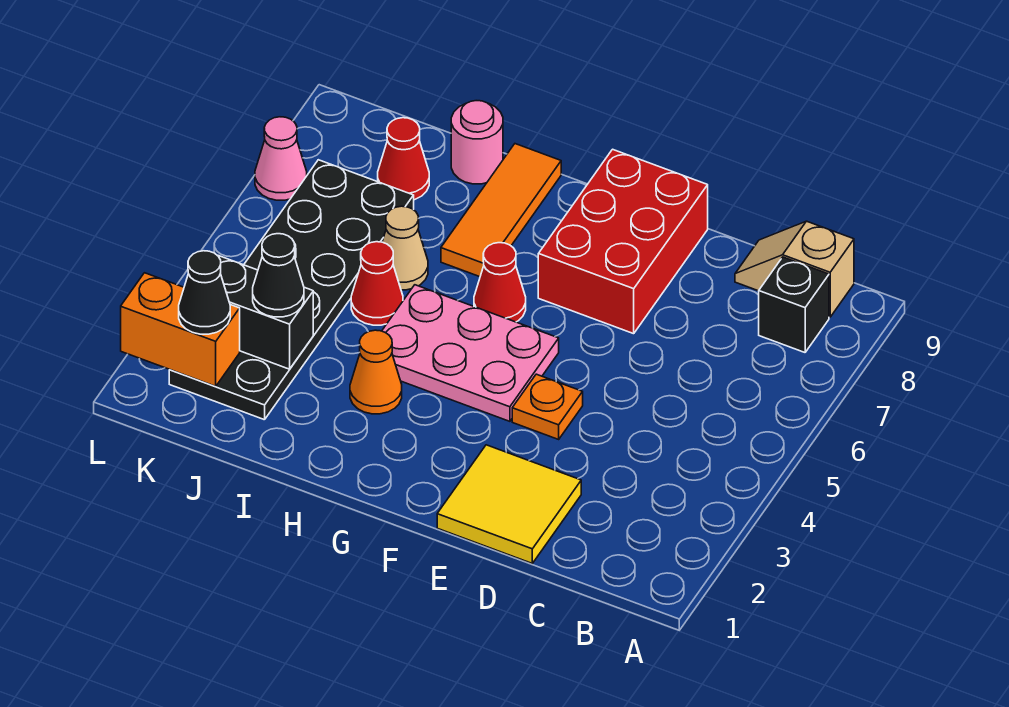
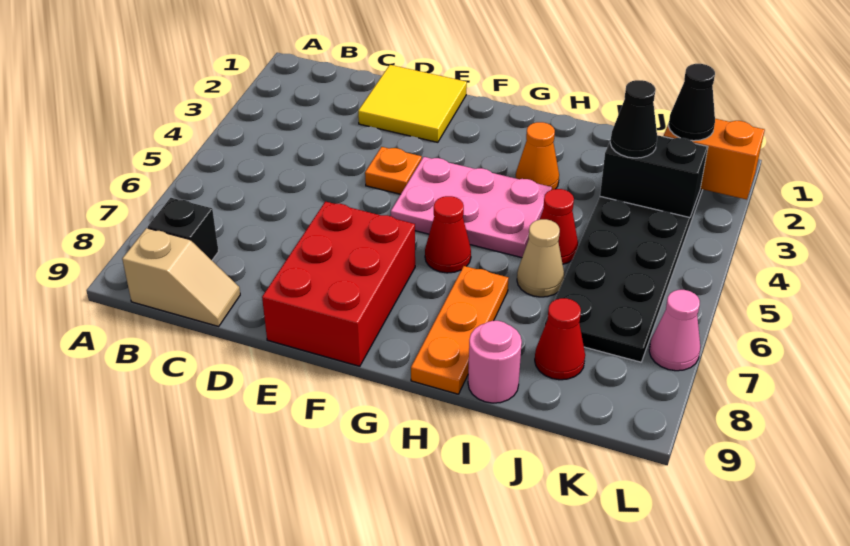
orange tile H7:H9 level 1 -> orange plate H7:H9 level 1

